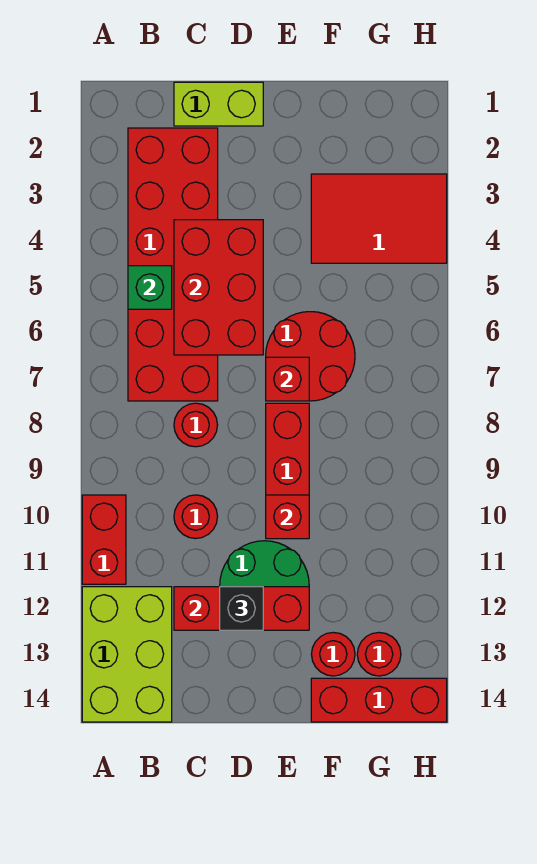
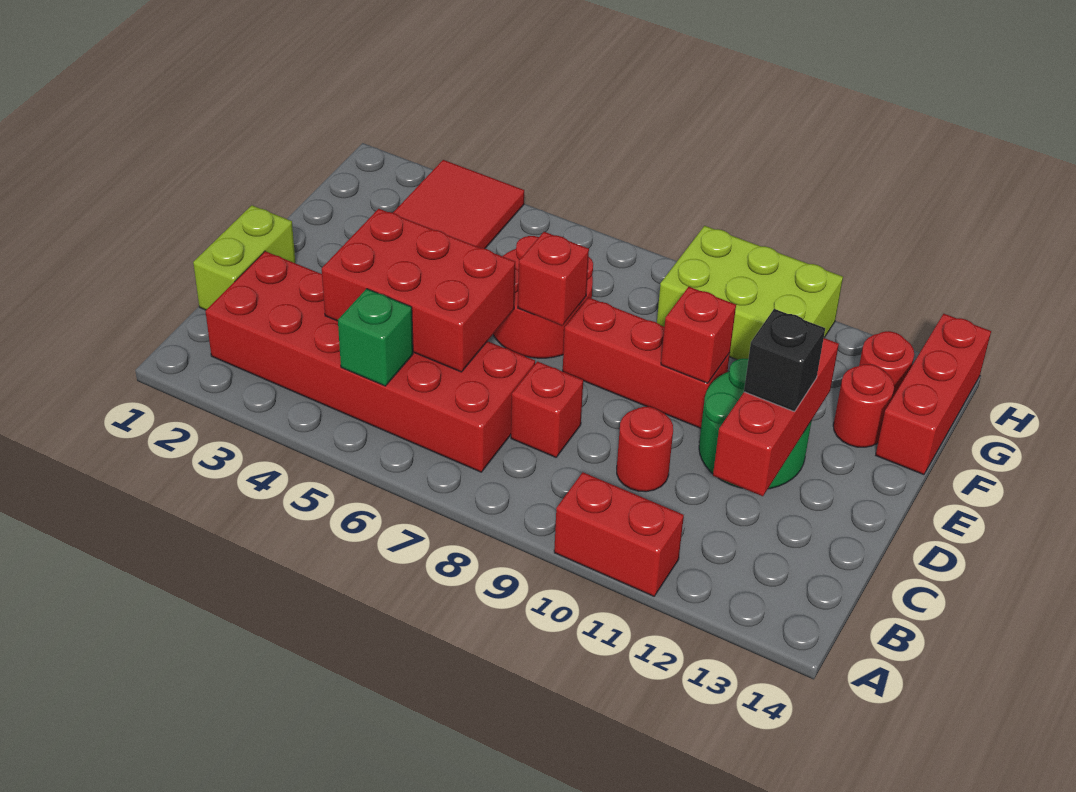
lime brick A12:B14 level 1 -> lime brick G9:H11 level 1
red round brick C8 level 1 -> red brick C8 level 1

